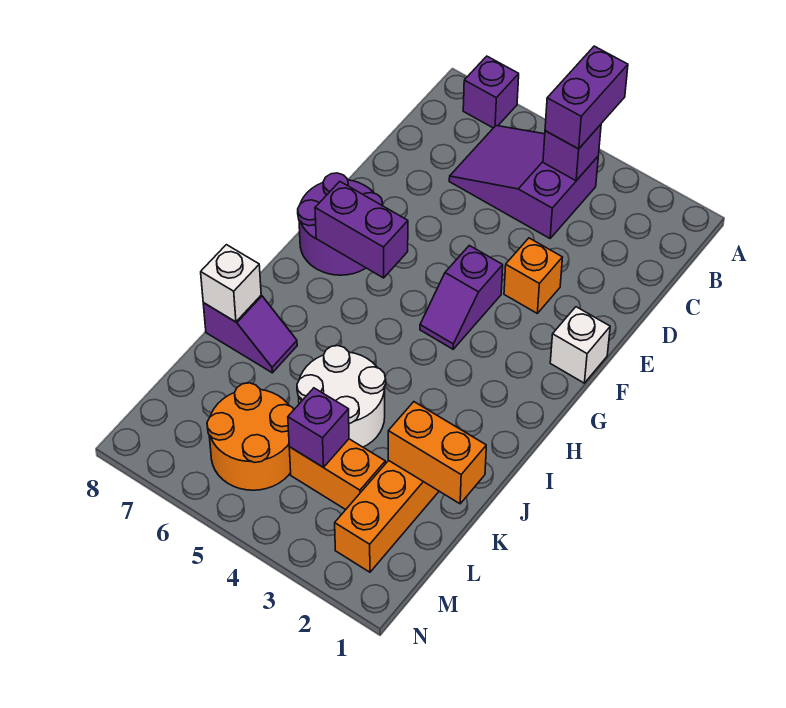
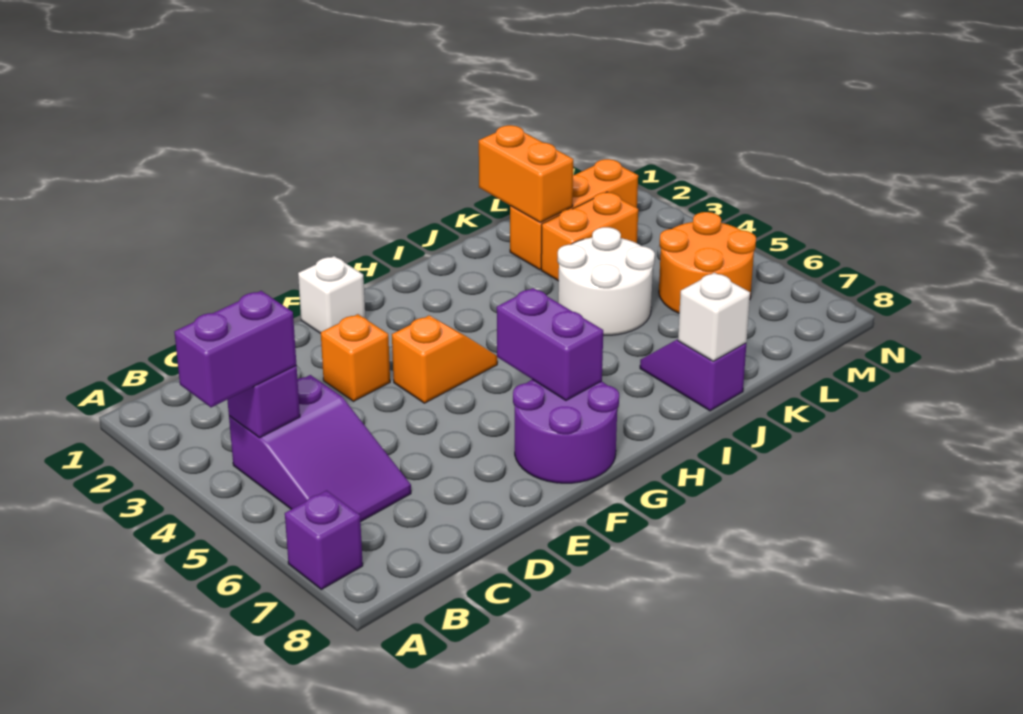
purple slope F4:G4 level 1 top F -> orange slope F4:G4 level 1 top F
orange brick L3:L4 level 1 -> orange brick K3:L3 level 1
purple brick L4 level 2 -> none

